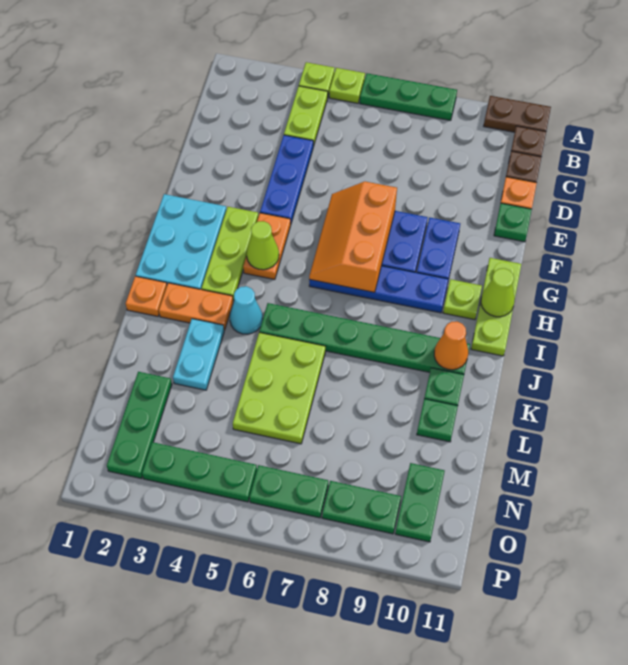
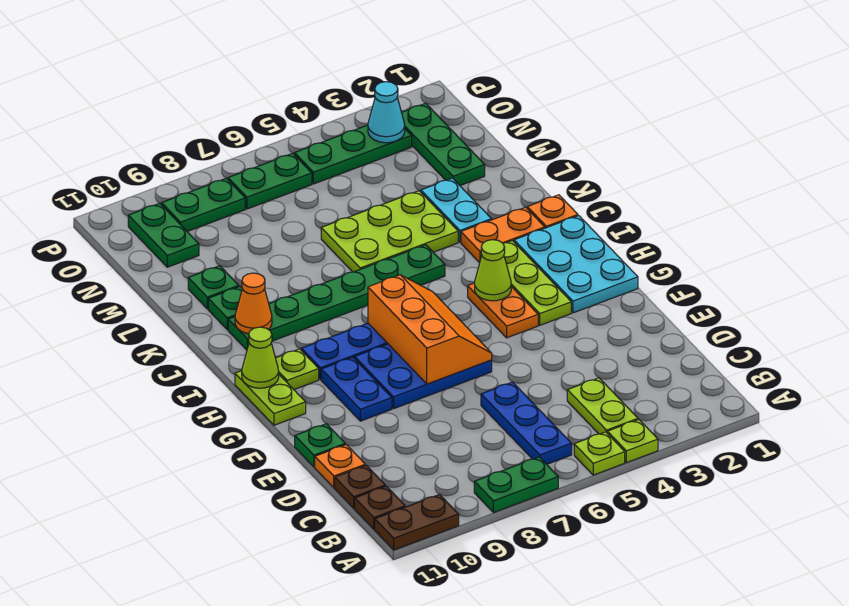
green plate A6:A8 level 1 -> green plate A7:A8 level 1
blue plate D4:F4 level 1 -> blue plate B6:D6 level 1
lime plate G11:I11 level 1 -> lime plate G11:H11 level 1
cyan cone J4 level 1 -> cyan cone O3 level 2
lime plate K5:M6 level 1 -> lime plate K4:L6 level 1

